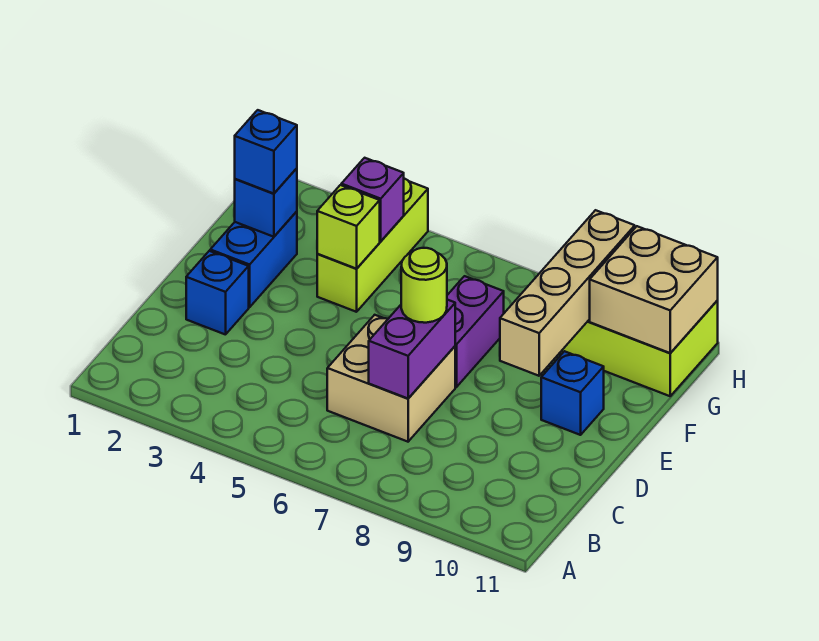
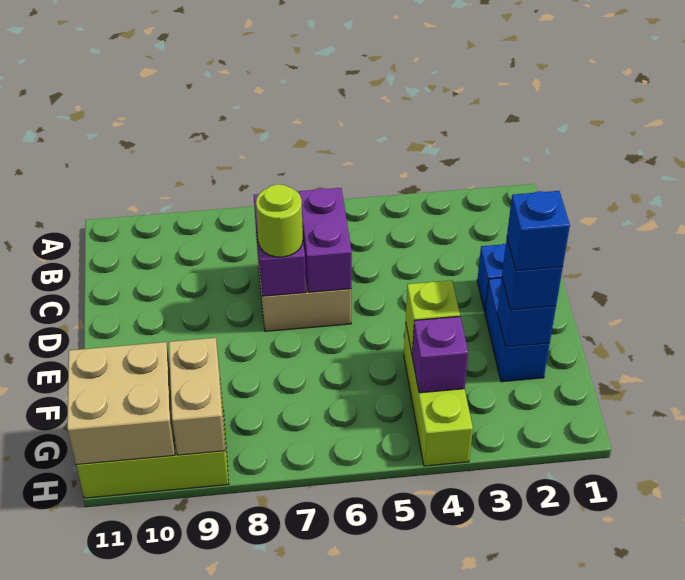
purple brick E7:F7 level 1 -> purple brick C6:D6 level 2
tan brick E9:H9 level 2 -> tan brick G9:H9 level 2
blue brick E10 level 1 -> blue brick F2 level 4

